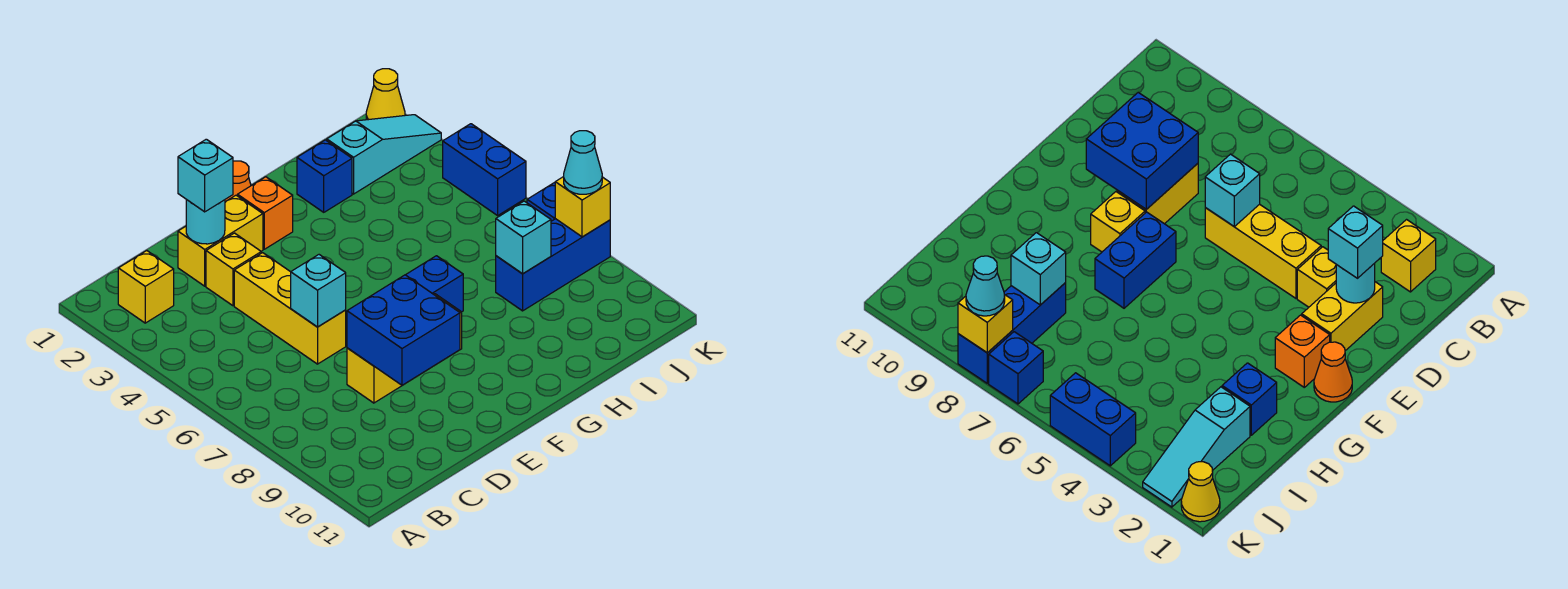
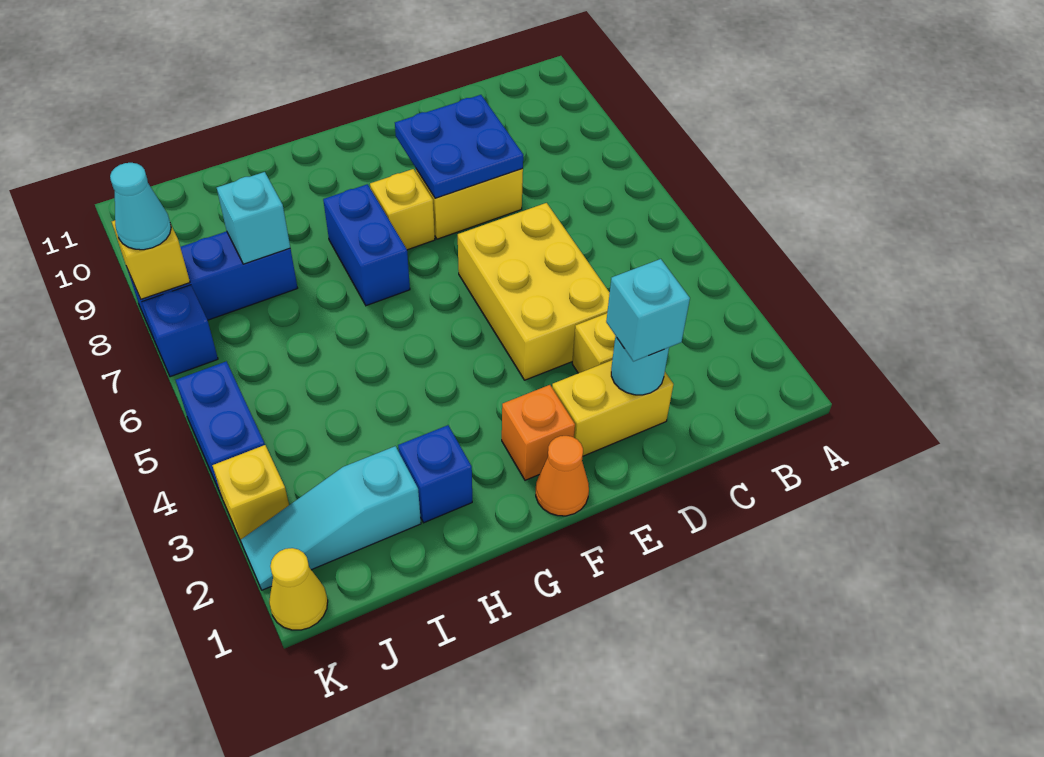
yellow brick B2 level 1 -> yellow brick K3 level 1
yellow brick D4:D6 level 1 -> yellow brick D4:E6 level 1
cyan brick D6 level 2 -> none
blue brick D8:E9 level 2 -> blue plate D8:E9 level 2
blue brick F7:G7 level 1 -> blue brick G7:G8 level 1

